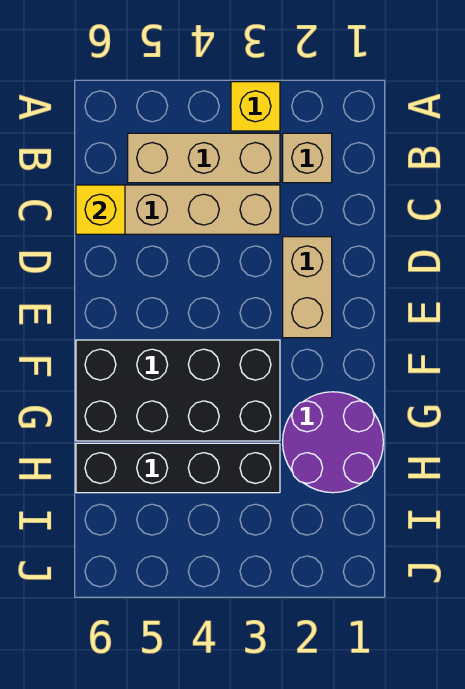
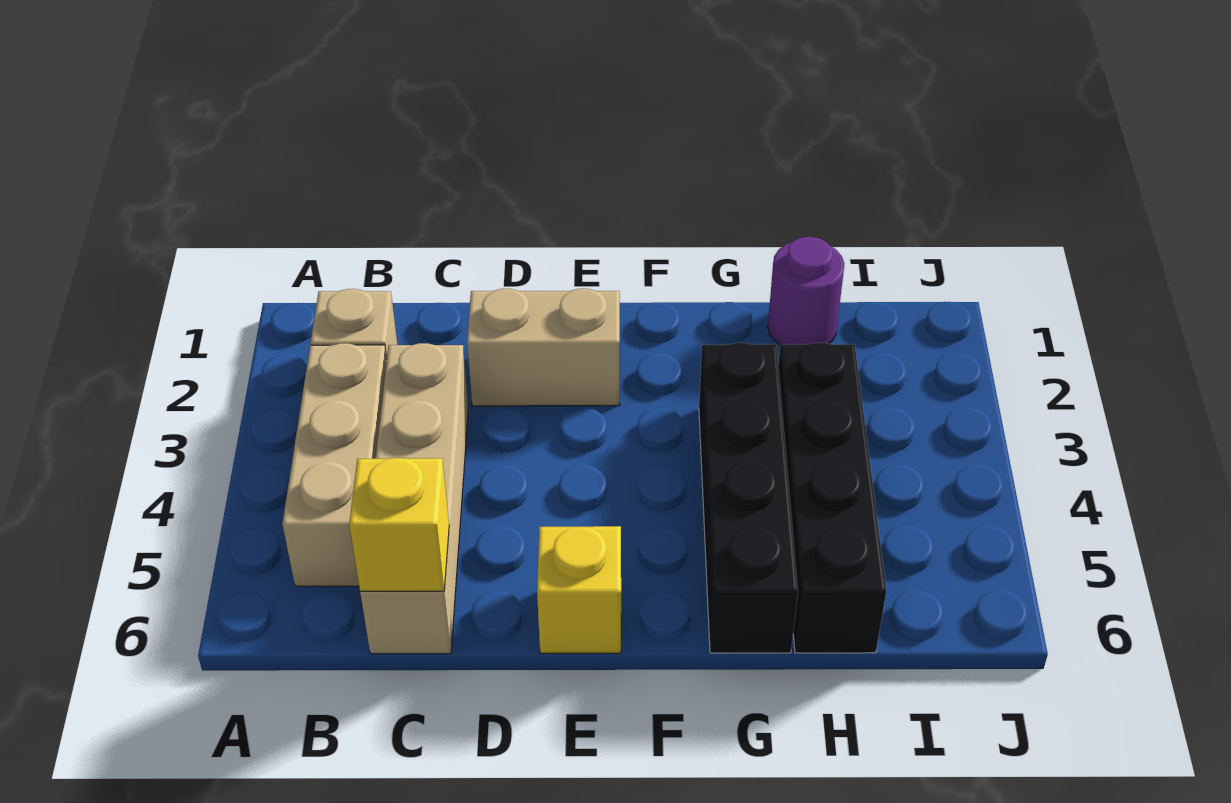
yellow brick A3 level 1 -> yellow brick E6 level 1
black brick F3:G6 level 1 -> black brick G3:G6 level 1
purple round brick G1:H2 level 1 -> purple round brick H1 level 1

